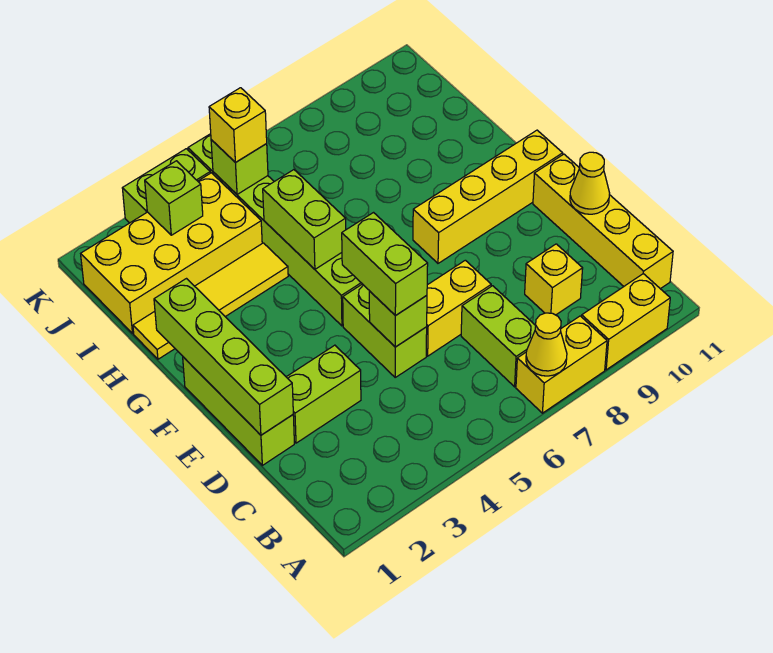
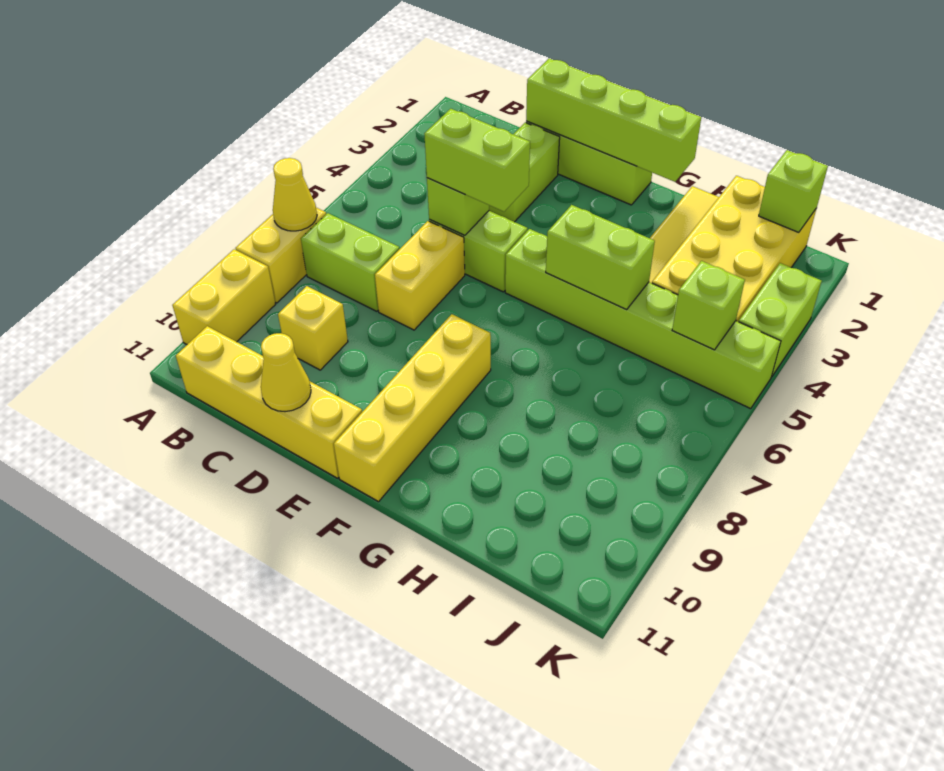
lime brick J3 level 2 -> lime brick J1 level 2
yellow brick J5 level 3 -> none

